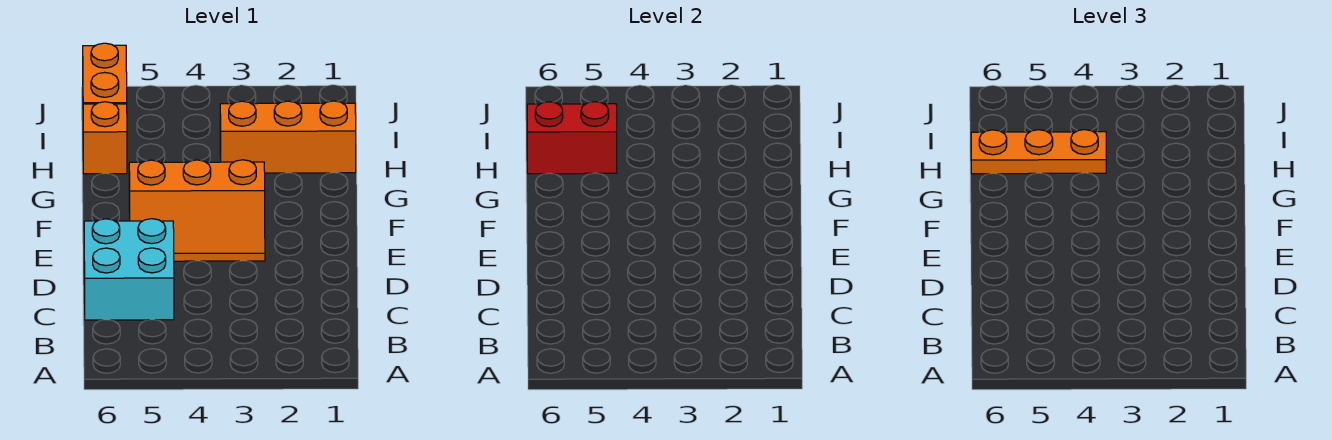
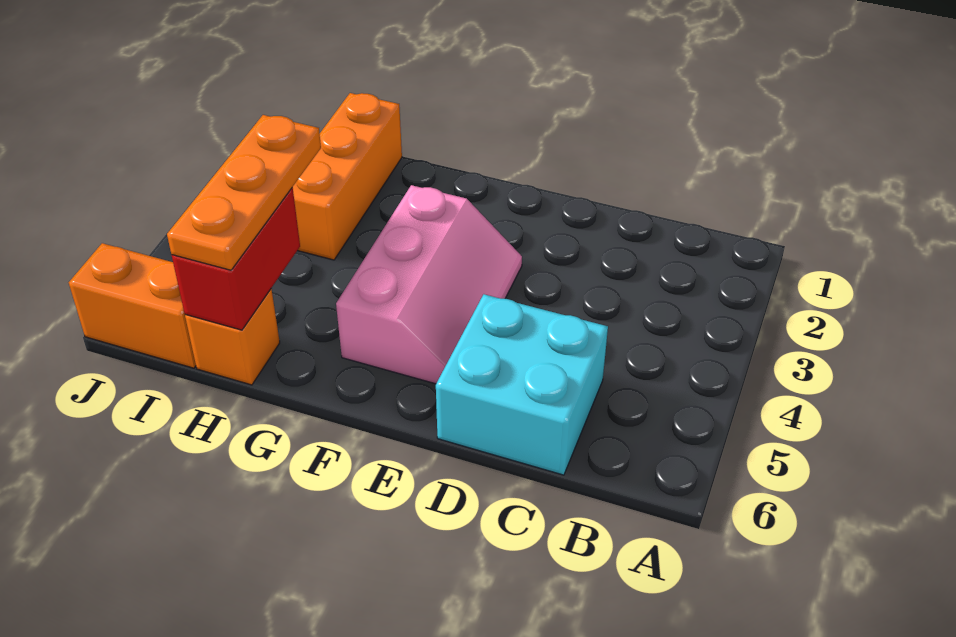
orange slope E3:F5 level 1 top F -> pink slope E3:F5 level 1 top F

